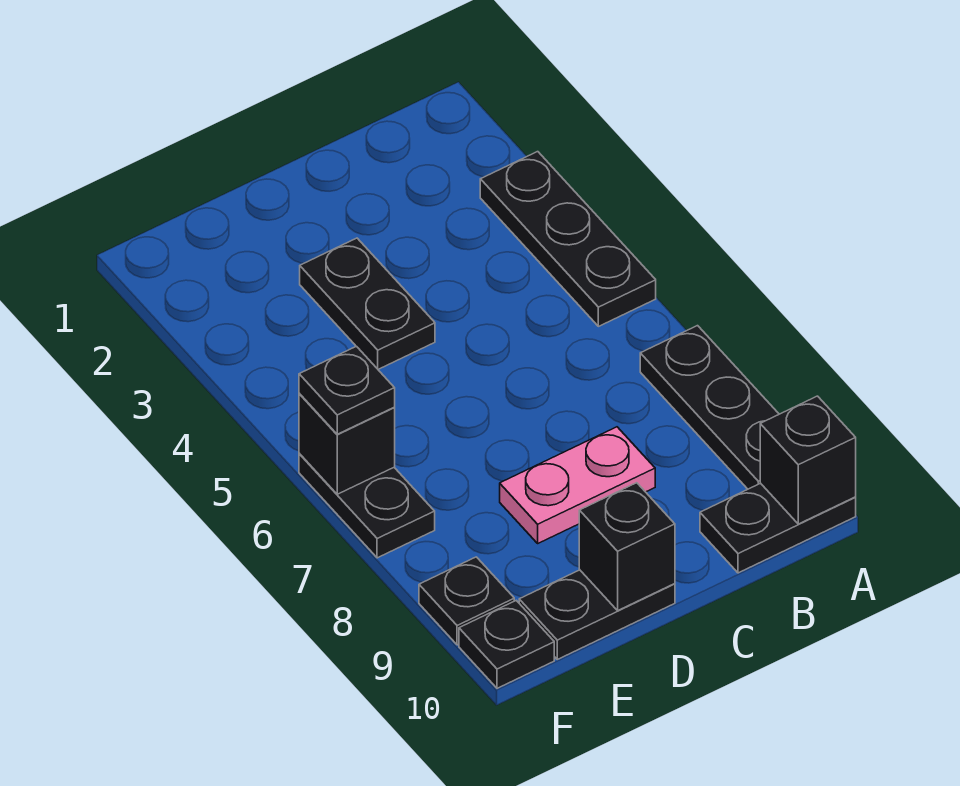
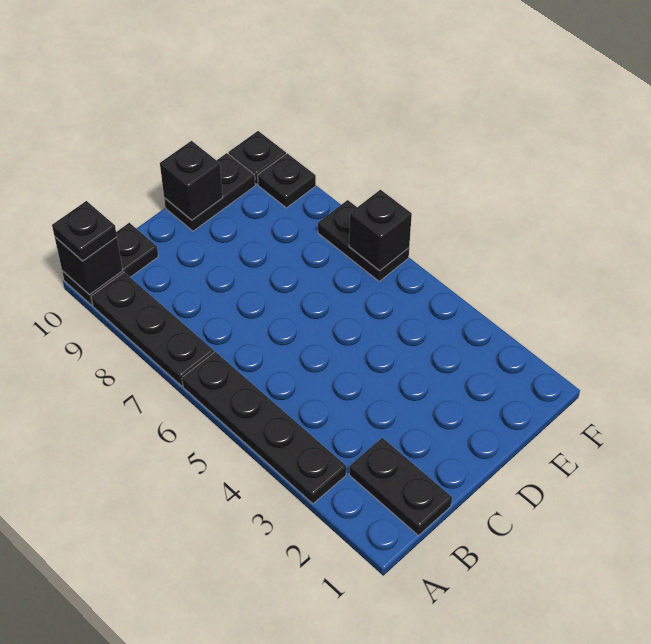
black plate A3:A5 level 1 -> black plate A3:A6 level 1
pink plate C8:D8 level 1 -> none
black plate D3:D4 level 1 -> black plate B1:B2 level 1
black plate F6 level 3 -> black plate A10 level 3

